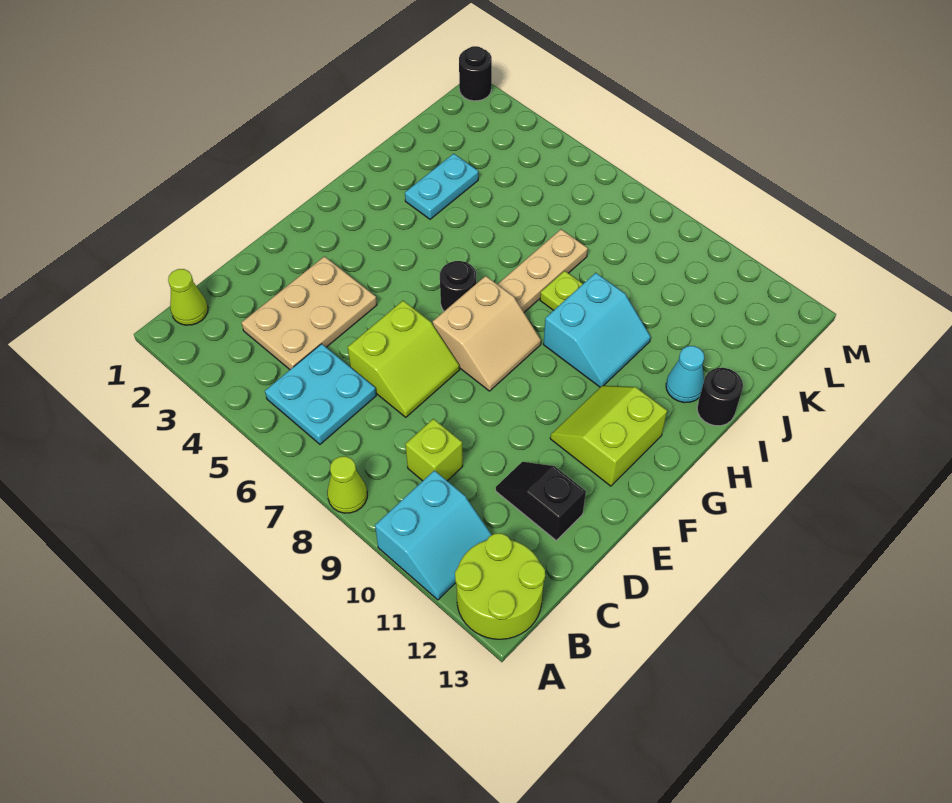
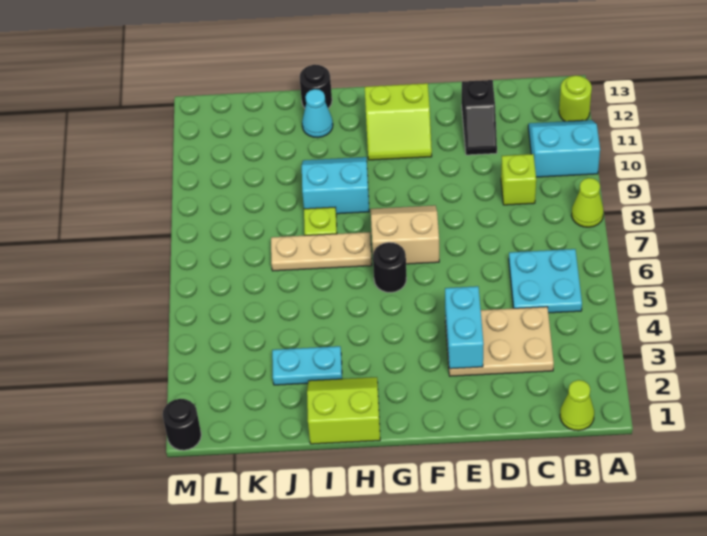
lime round brick A12:B13 level 1 -> lime round brick A12 level 1
lime slope D6:E7 level 1 top 6 -> lime slope H1:I2 level 1 top 1
none -> cyan brick E3:E4 level 2

